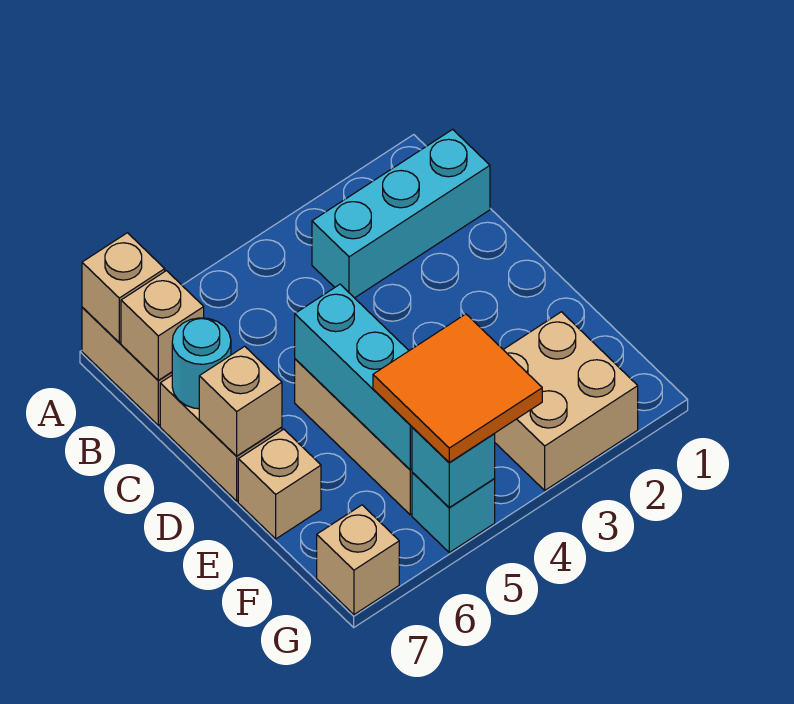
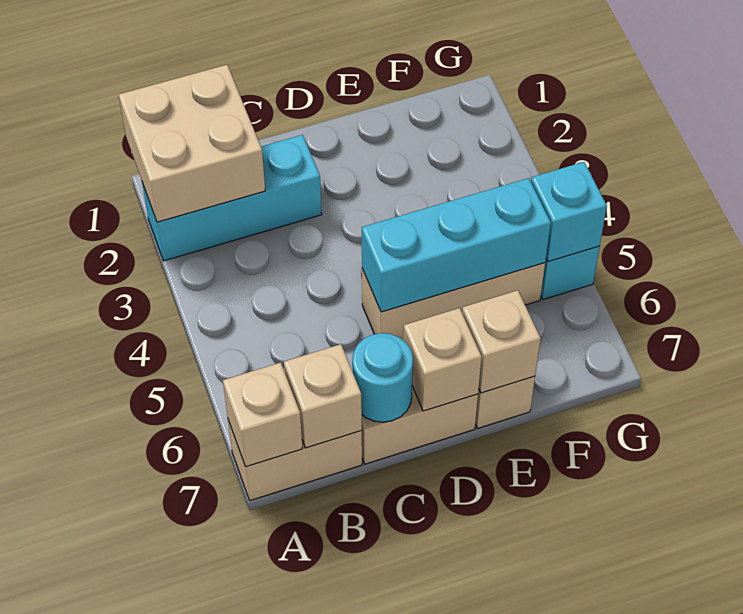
cyan brick B1:B3 level 1 -> cyan brick A2:C2 level 1
tan brick F2:G3 level 1 -> tan brick A1:B2 level 2
orange tile F4:G5 level 3 -> none
tan brick G7 level 1 -> tan brick E7 level 2

